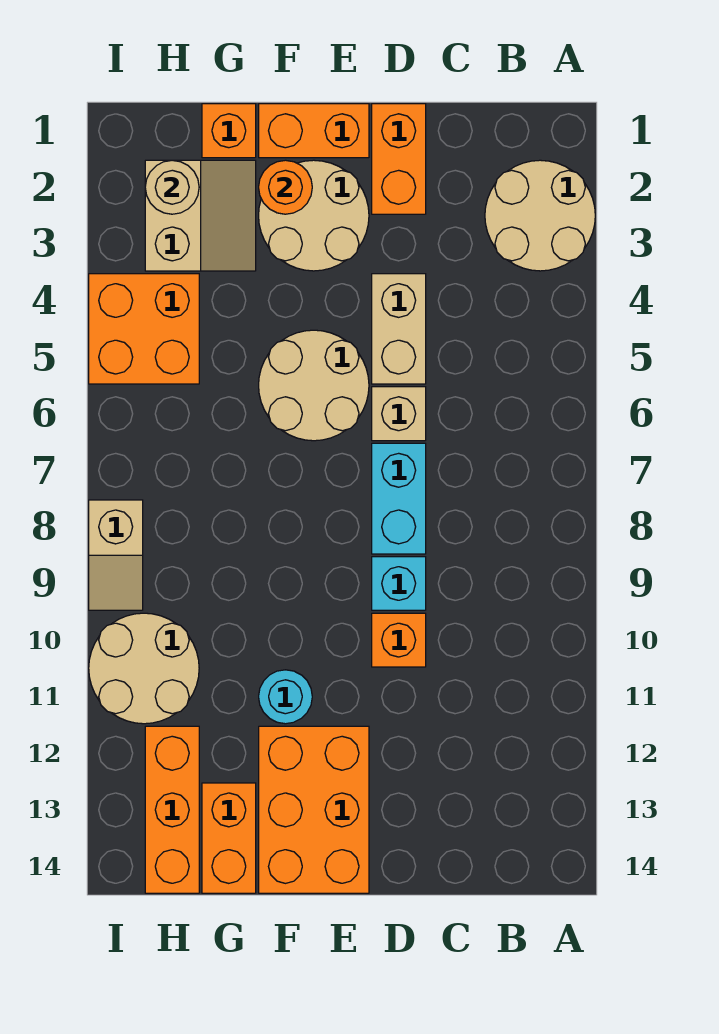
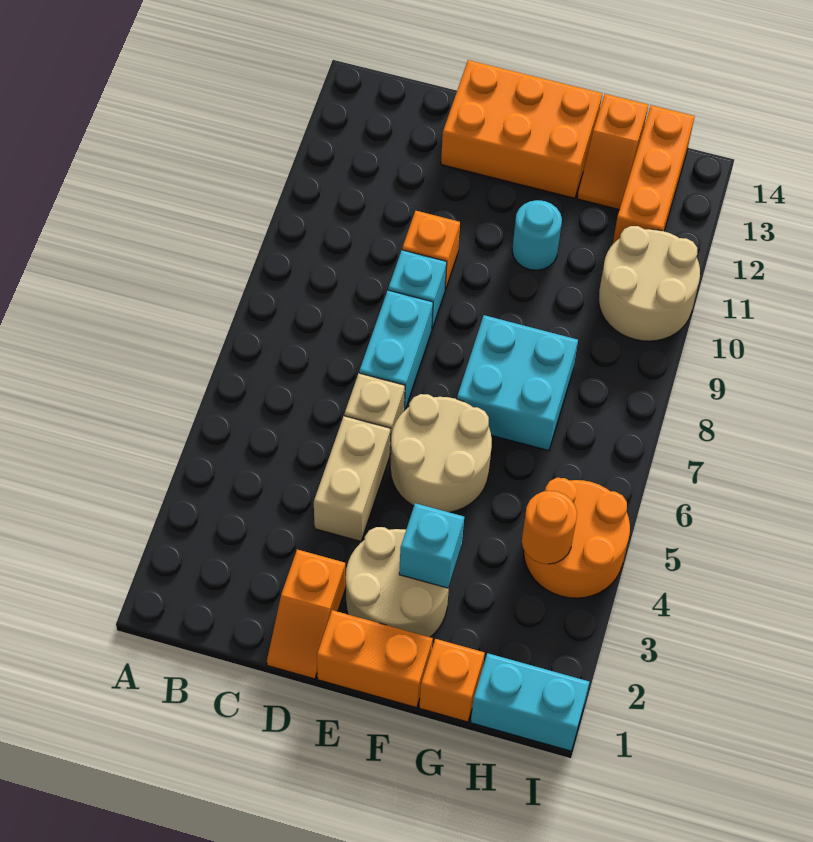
tan round brick A2:B3 level 1 -> none
orange brick D1:D2 level 1 -> orange slope D1:D2 level 1 top 2
orange brick E12:F14 level 1 -> orange brick D13:F14 level 1
orange round brick F2 level 2 -> orange round brick H4 level 2
none -> cyan brick F3 level 2
none -> cyan brick F7:G8 level 1
tan slope G2:H3 level 1 top H -> none
orange brick G13:G14 level 1 -> orange slope G13:G14 level 1 top 14
none -> cyan brick H1:I1 level 1
tan round brick H2 level 2 -> none
orange brick H4:I5 level 1 -> orange round brick H4:I5 level 1
tan slope I8:I9 level 1 top 8 -> none

